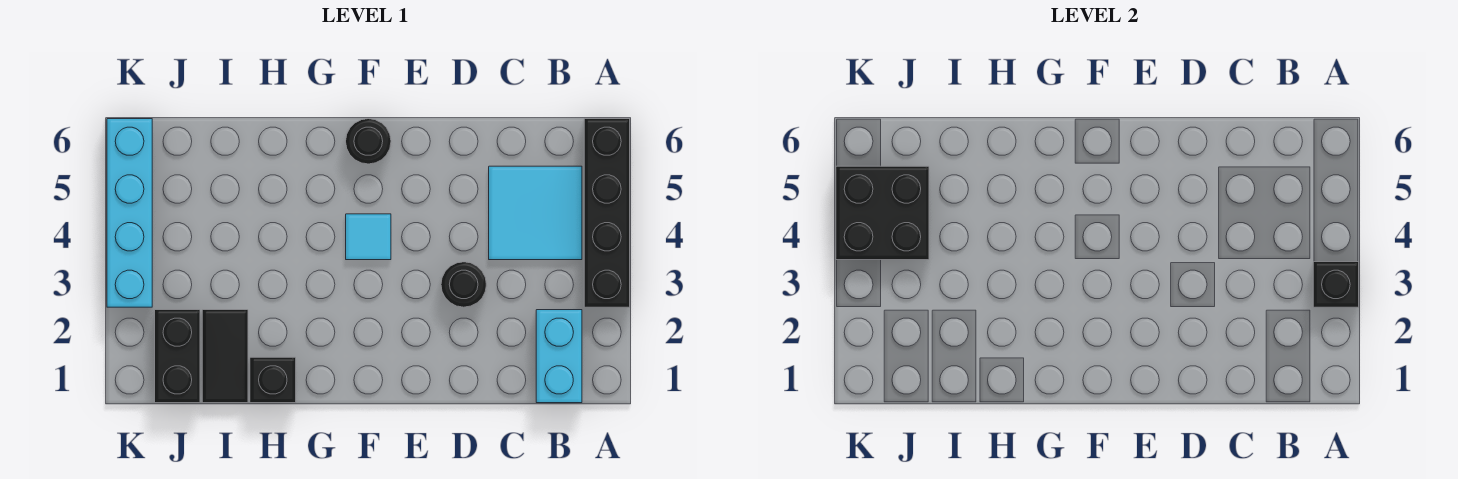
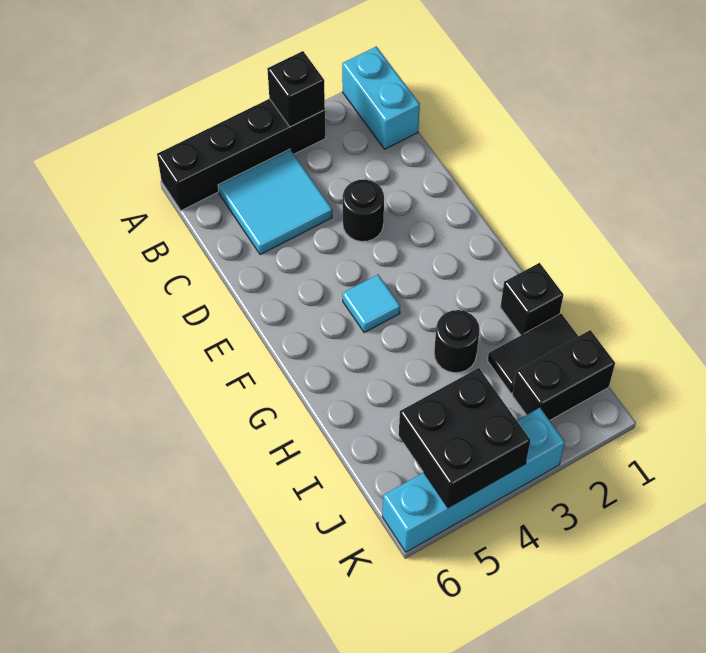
cyan brick B1:B2 level 1 -> cyan brick A1:B1 level 1
black round brick F6 level 1 -> black round brick H3 level 1

